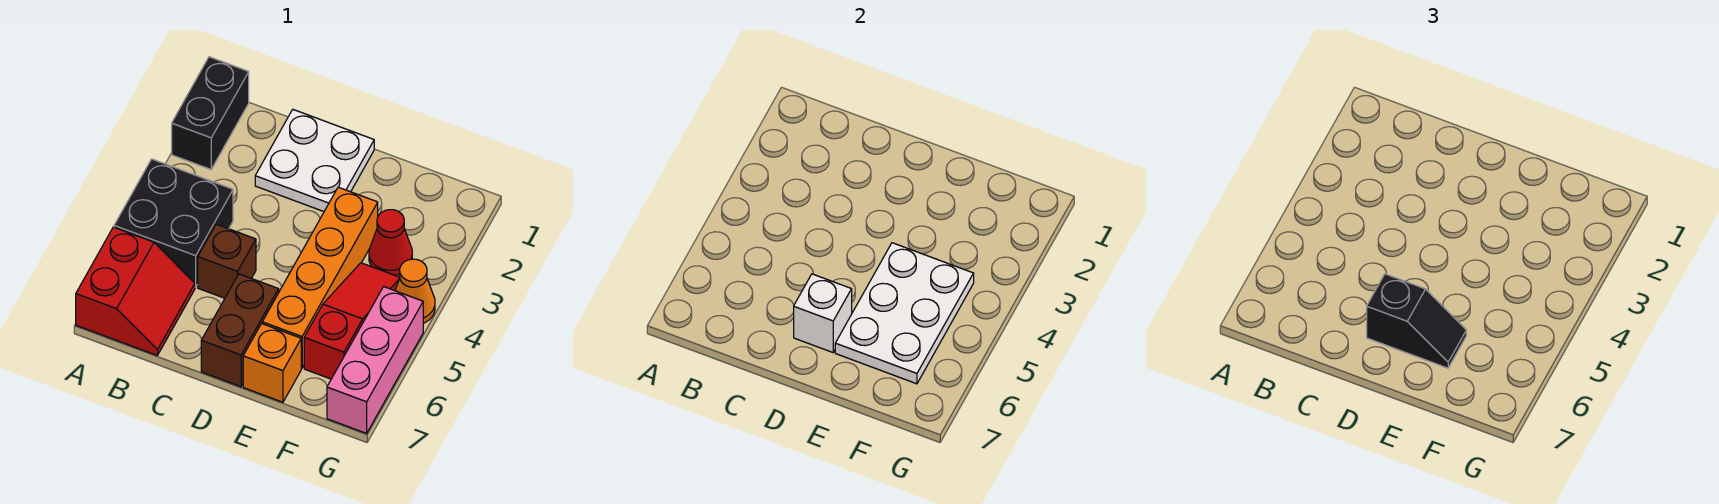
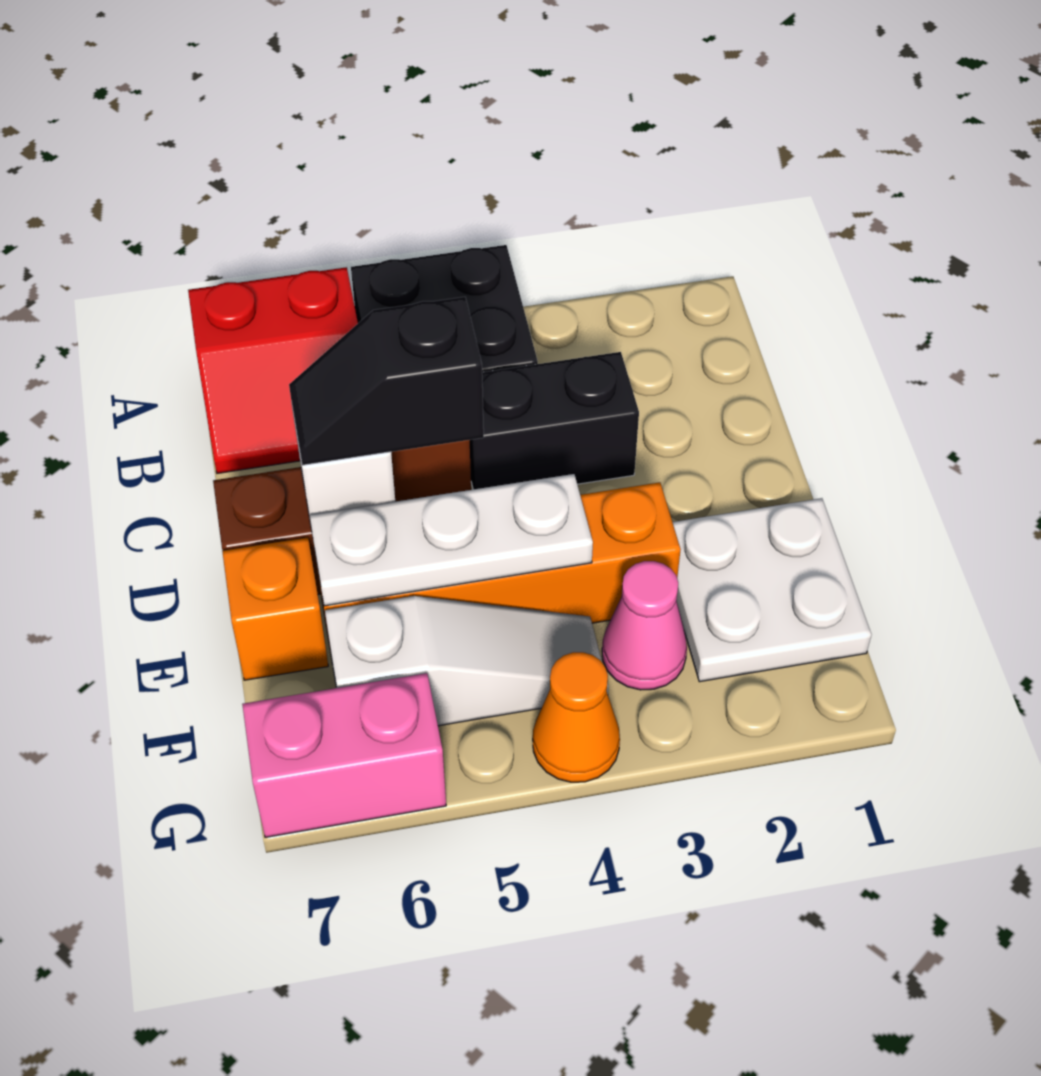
black brick A1:A2 level 1 -> black brick C3:C4 level 1
white plate C1:D2 level 1 -> white plate E1:F2 level 1
black slope D6:E6 level 3 top D -> black slope D5:D6 level 3 top 5
white plate E4:F6 level 2 -> white plate E4:E6 level 2
red cone F3 level 1 -> pink cone F3 level 1
red slope F4:F6 level 1 top 6 -> white slope F4:F6 level 1 top 6
pink brick G5:G7 level 1 -> pink brick G6:G7 level 1

